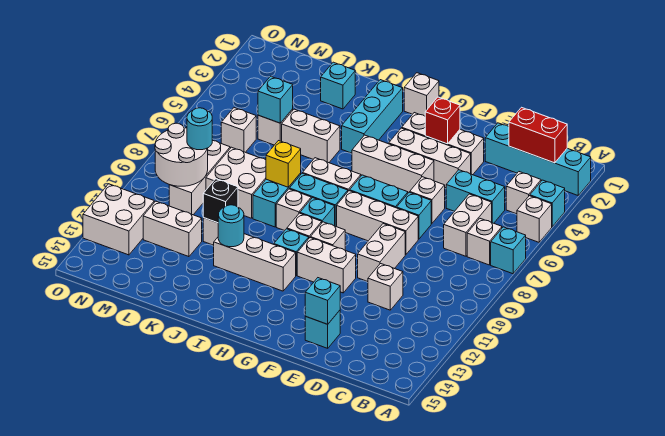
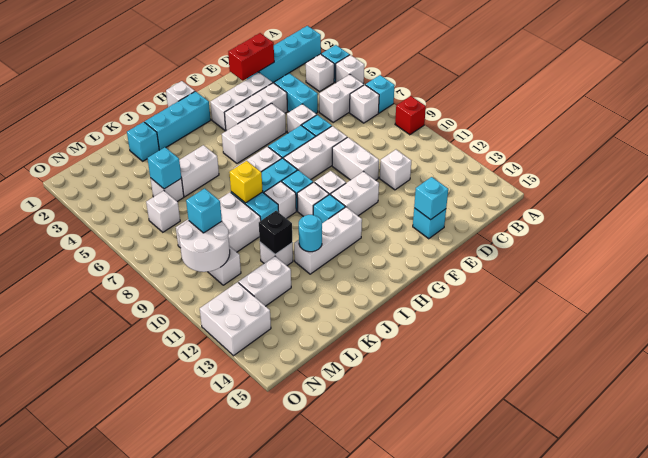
red brick B2:C2 level 2 -> red brick D2:E2 level 2
cyan brick C5:D5 level 1 -> cyan brick D4:D5 level 1
white brick C6:C7 level 1 -> white brick B6:C6 level 1
red brick F3 level 2 -> red brick A9 level 1
cyan brick I2:I4 level 1 -> cyan brick H2:J2 level 1
cyan round brick M9 level 3 -> cyan brick M9 level 3

